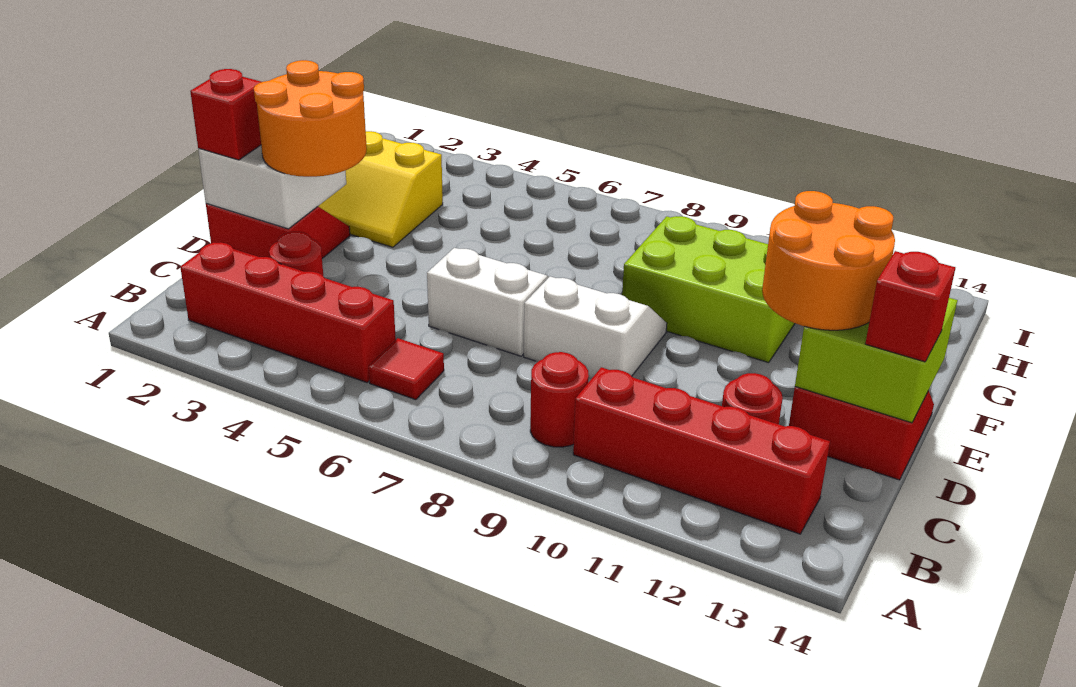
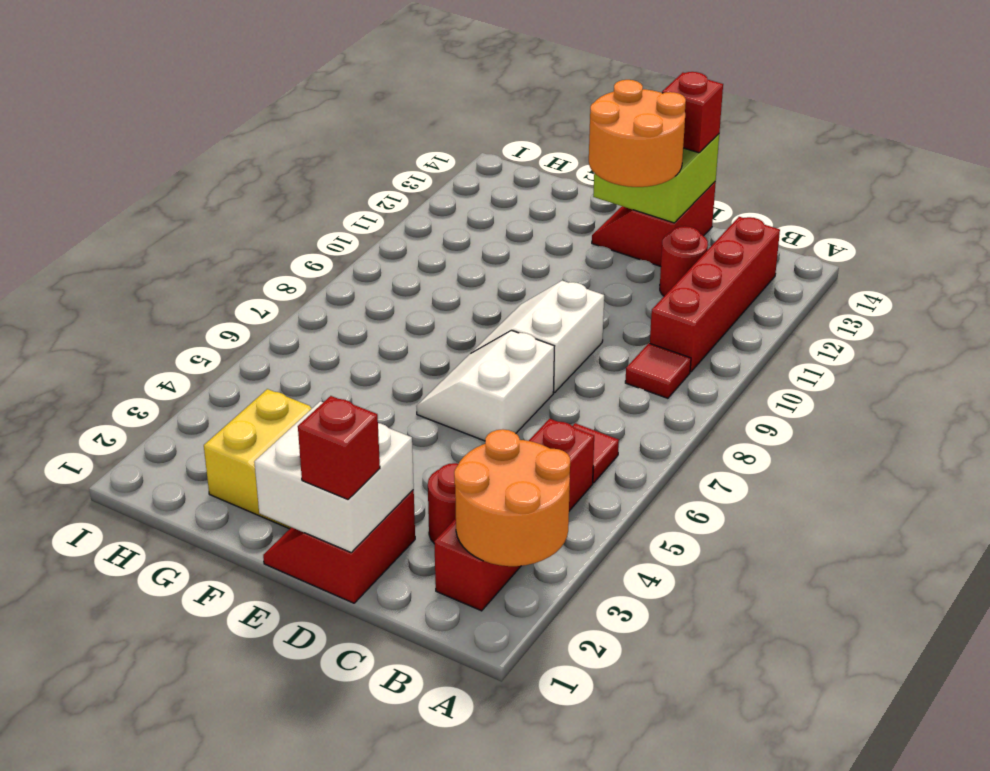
red round brick B9 level 1 -> red tile B9 level 1
orange round brick D2:E3 level 3 -> orange round brick A2:B3 level 2
lime brick F9:G11 level 1 -> none

